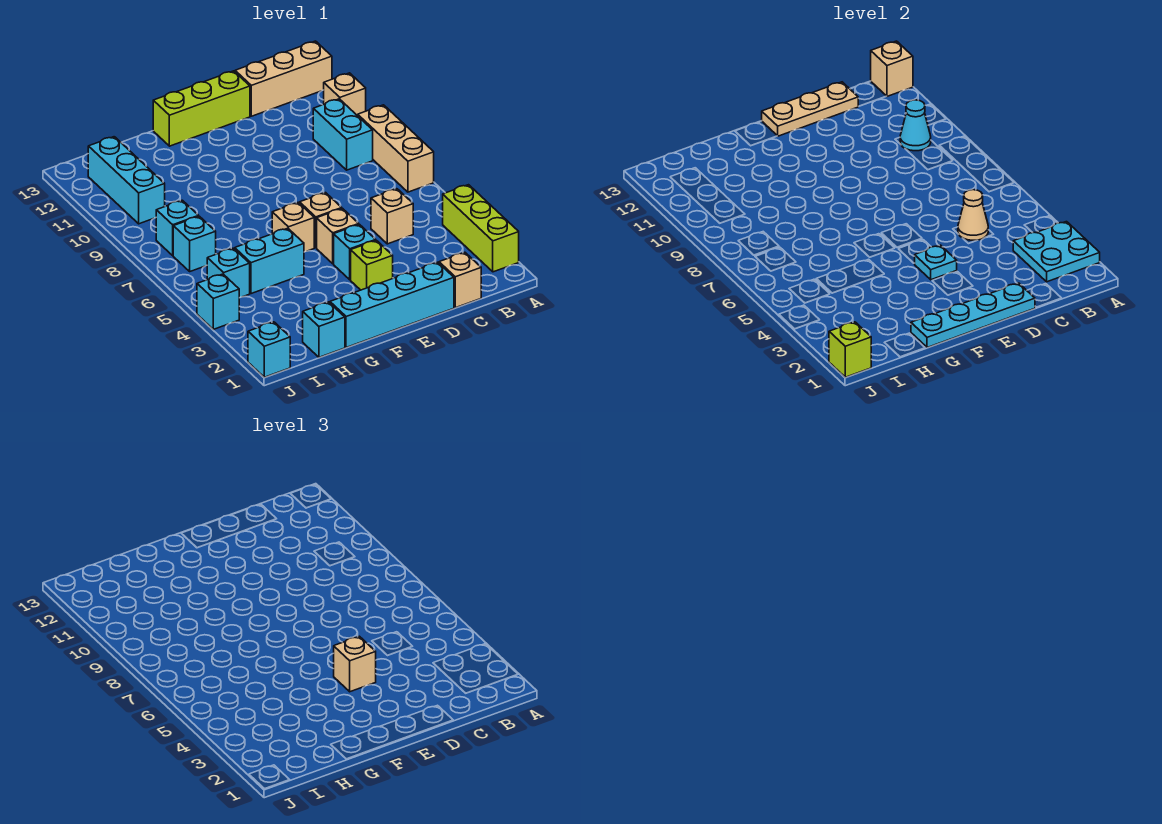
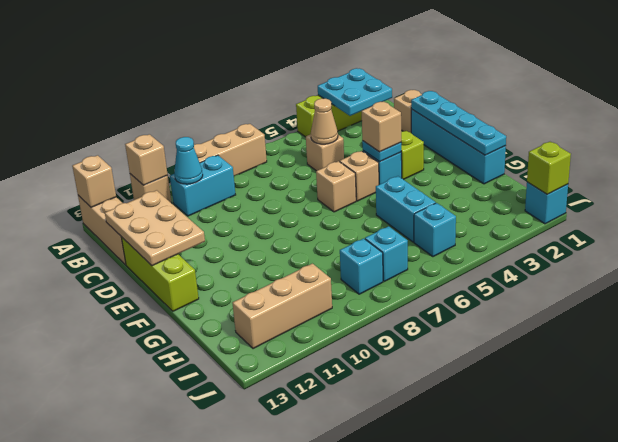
tan plate C13:E13 level 2 -> tan plate C12:E13 level 2
tan brick F6 level 1 -> tan brick A11 level 2
cyan brick H1 level 1 -> none
cyan brick I10:I12 level 1 -> tan brick I10:I12 level 1
cyan brick J4 level 1 -> none

